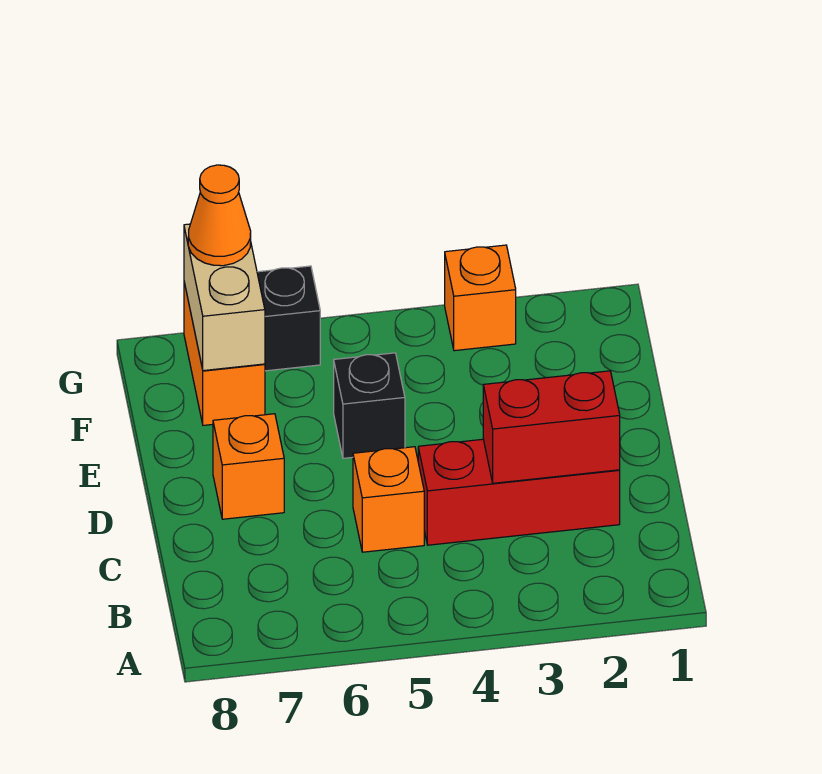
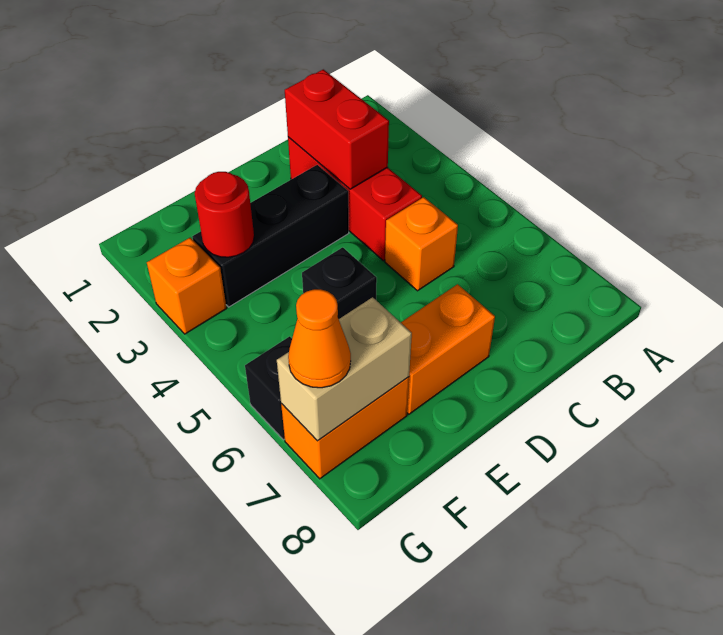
none -> black brick D3:F3 level 1
orange brick D7 level 1 -> orange brick D7:E7 level 1
none -> red round brick F3 level 2

